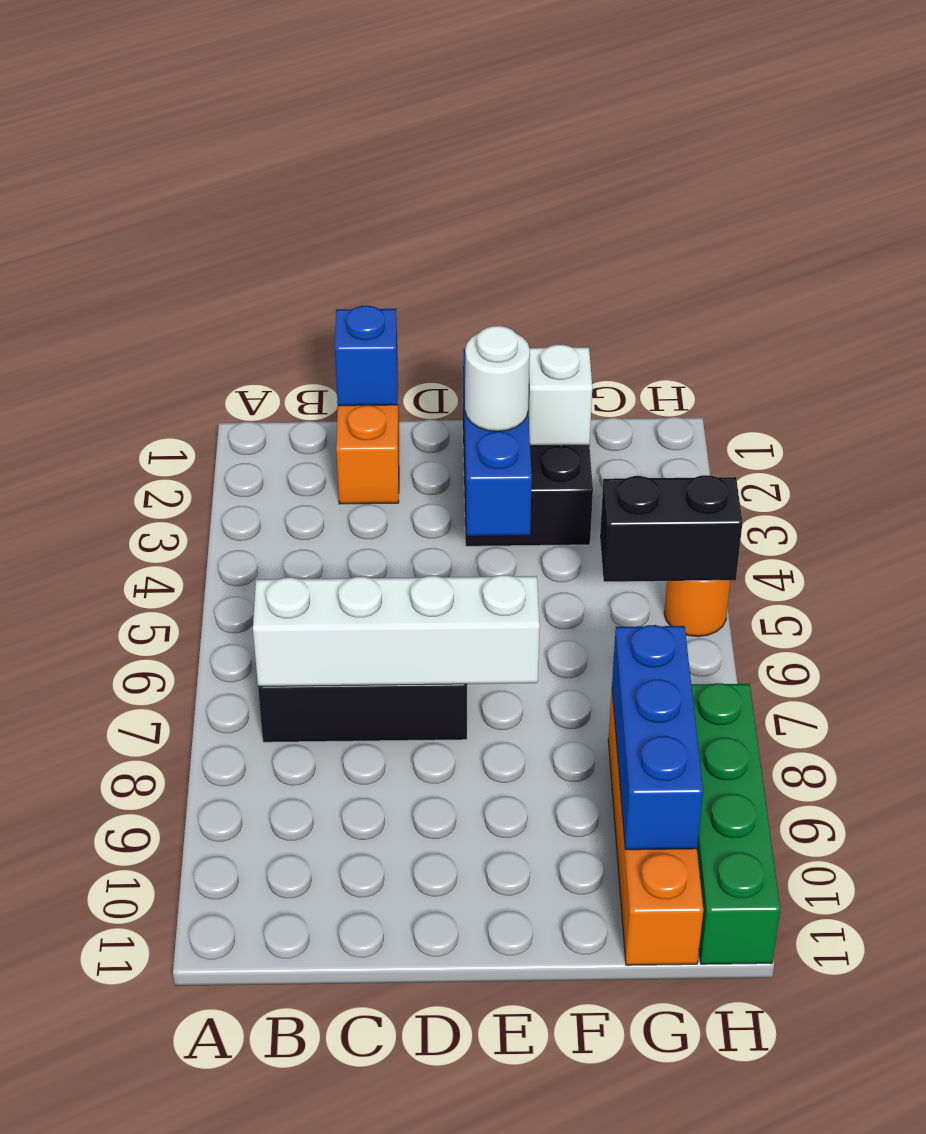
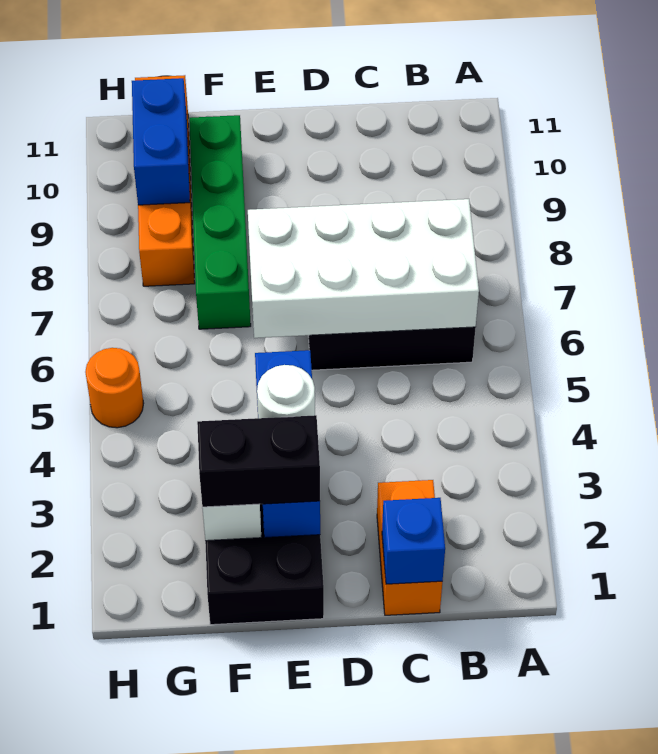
white brick B7:E7 level 2 -> white brick B6:E7 level 2
black brick G5:H5 level 2 -> black brick E2:F2 level 3
blue brick G8:G10 level 2 -> blue brick G9:G10 level 2
green brick H8:H11 level 1 -> green brick F7:F10 level 1

